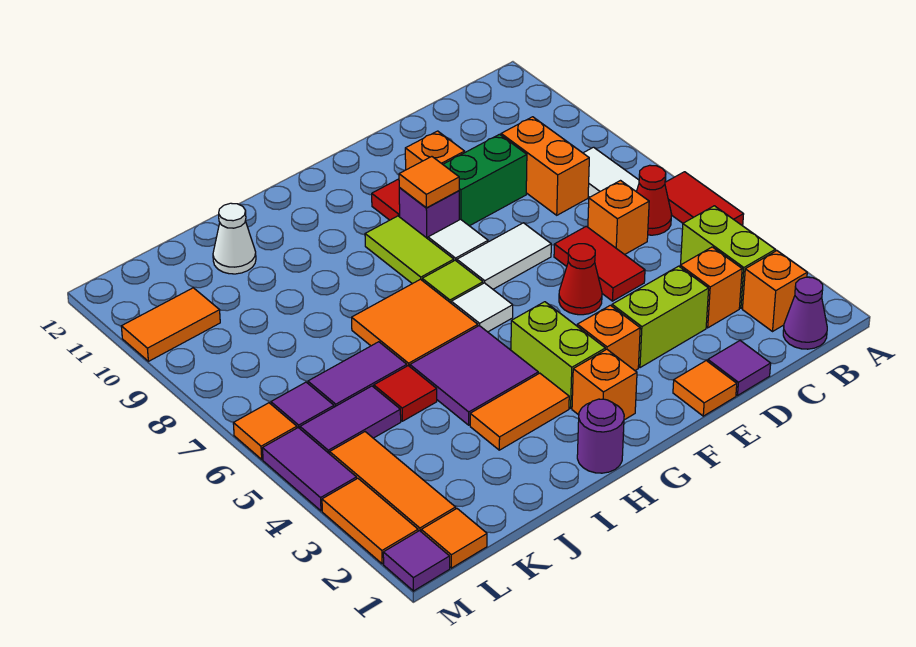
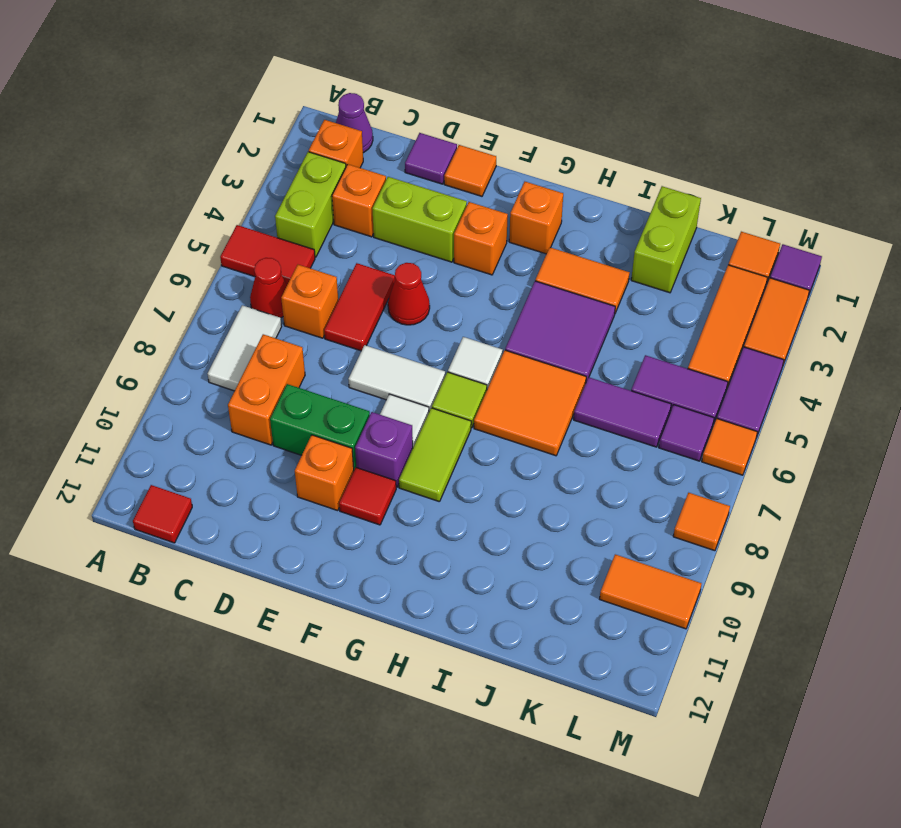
red tile A5:A6 level 1 -> red tile A5:B5 level 1
orange tile F9 level 2 -> orange tile M8 level 1
lime brick G3:G4 level 1 -> lime brick J1:J2 level 1
purple round brick H1 level 1 -> none
red tile J5 level 1 -> red tile B12 level 1
white cone J11 level 1 -> none

